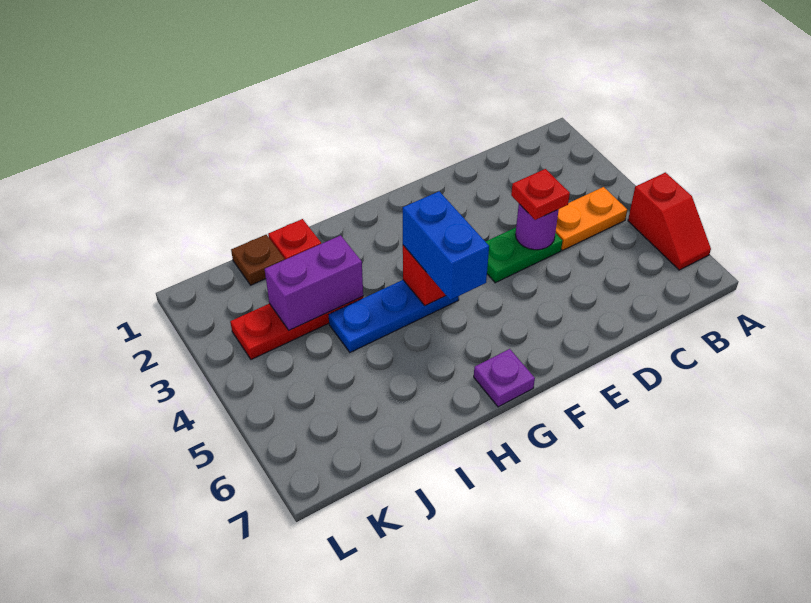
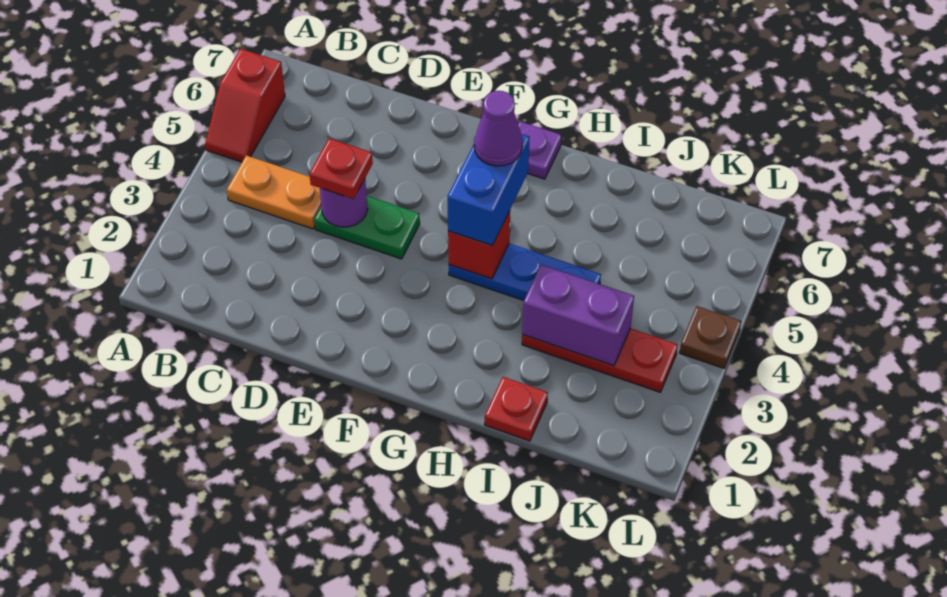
red slope A5:A6 level 1 top 5 -> red slope A5:A6 level 1 top 6
none -> purple cone G5 level 4
brown plate J1 level 1 -> brown plate L4 level 1

